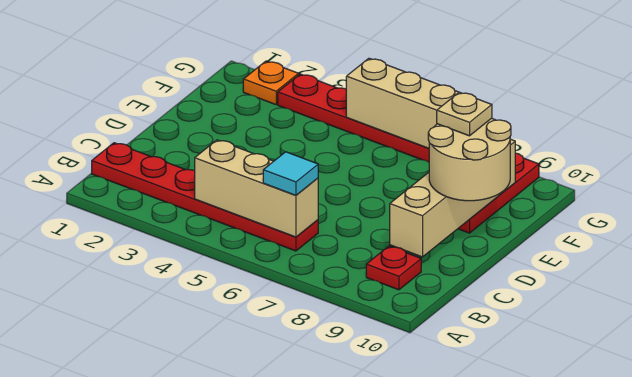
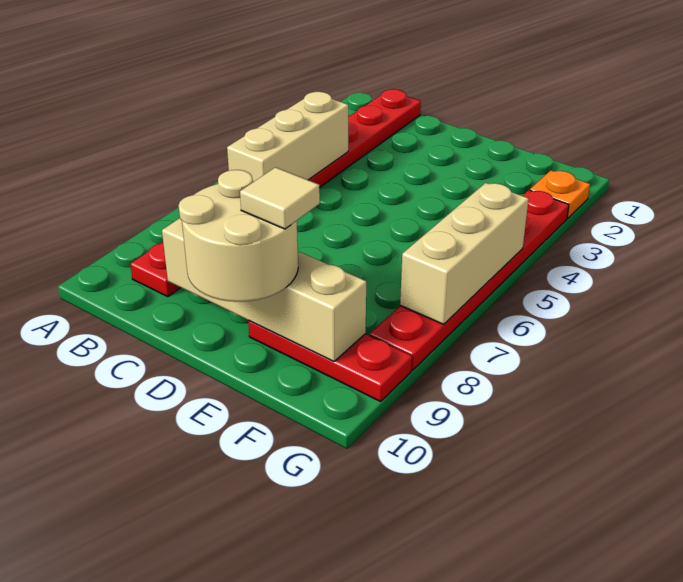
cyan tile B6 level 3 -> none
tan plate E9 level 4 -> tan tile E9 level 4

